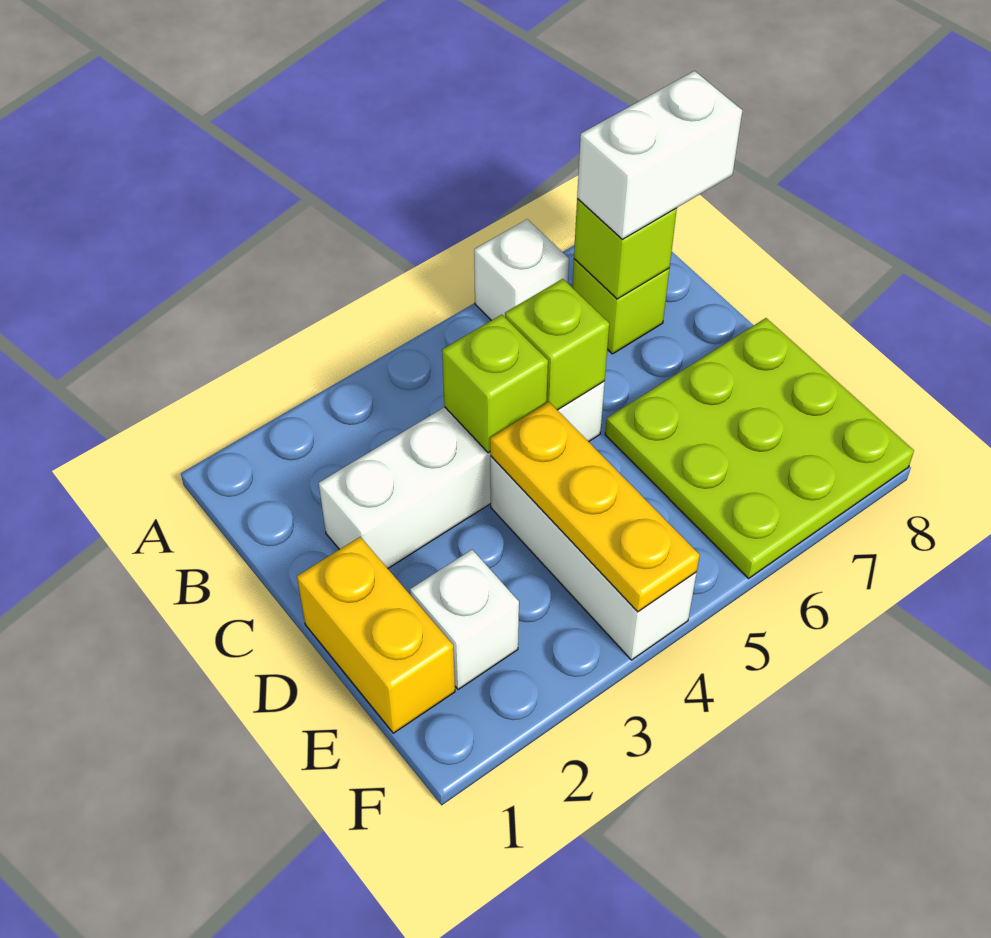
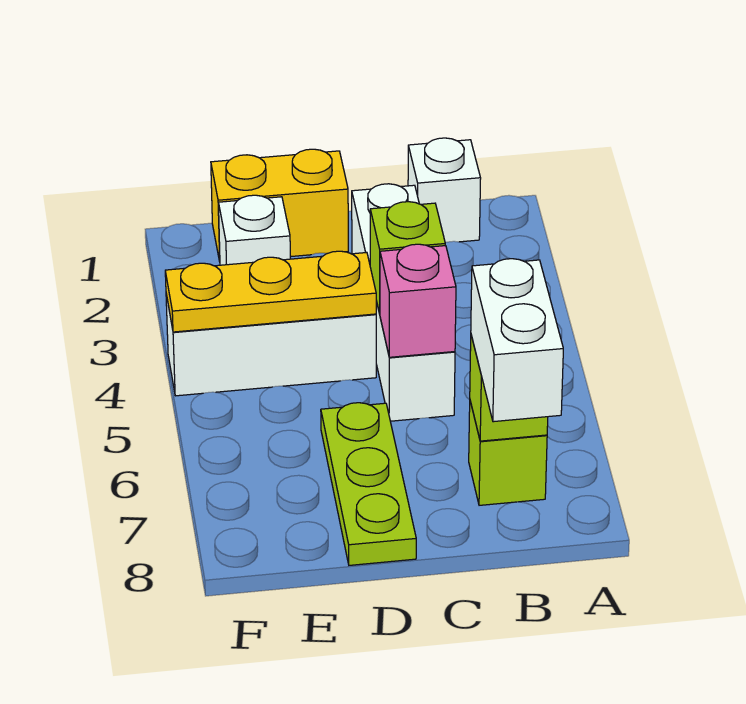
white brick A6 level 1 -> white brick B1 level 1
lime brick C5 level 2 -> pink brick C5 level 2
lime plate D6:F8 level 1 -> lime plate D6:D8 level 1

